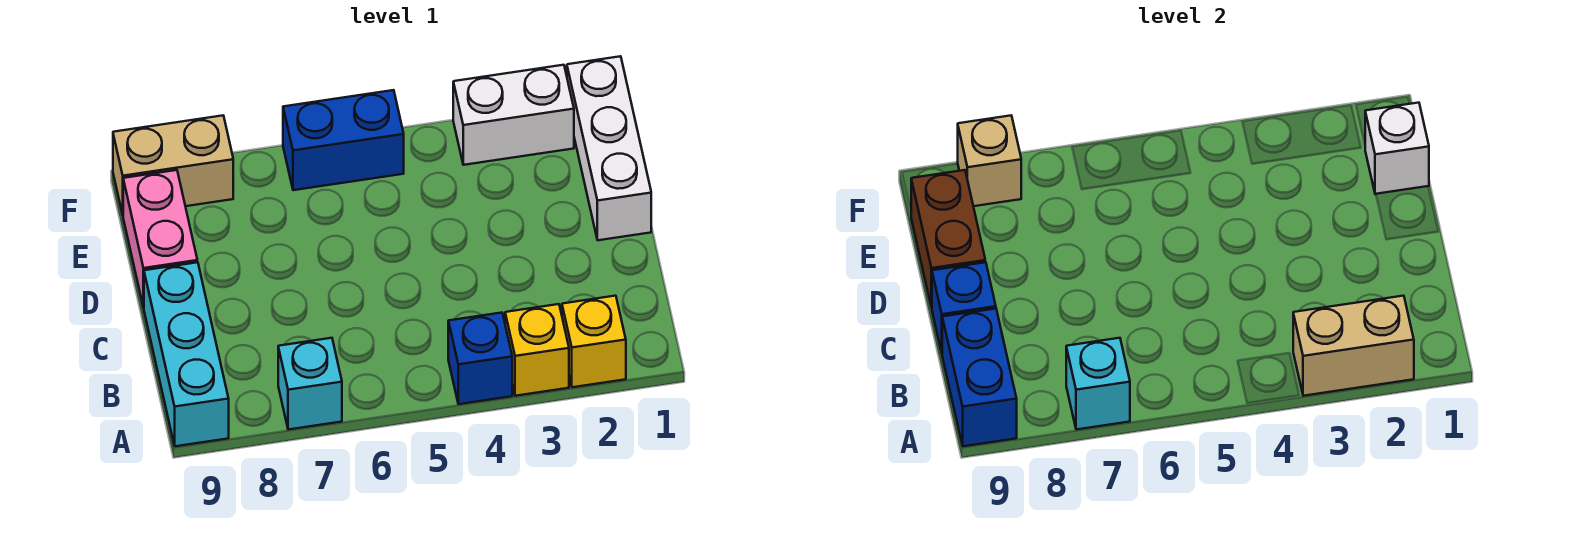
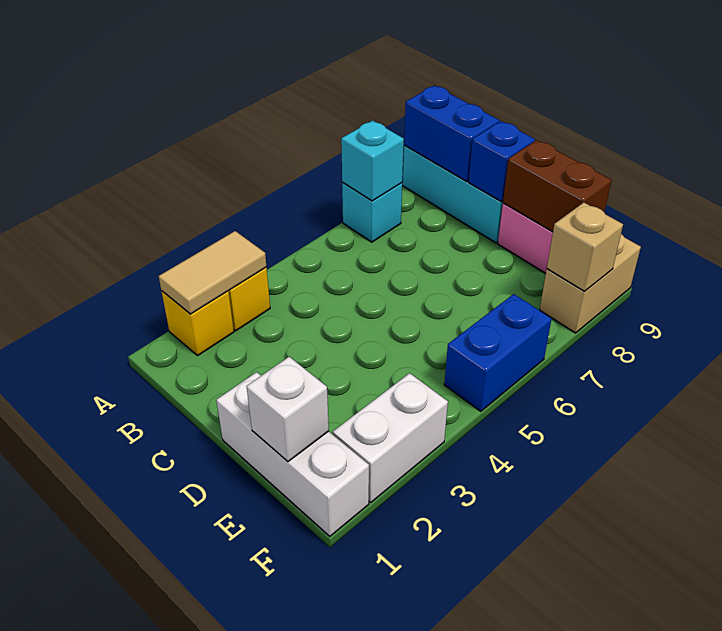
tan brick A2:A3 level 2 -> tan tile A2:A3 level 2
blue brick A4 level 1 -> none

